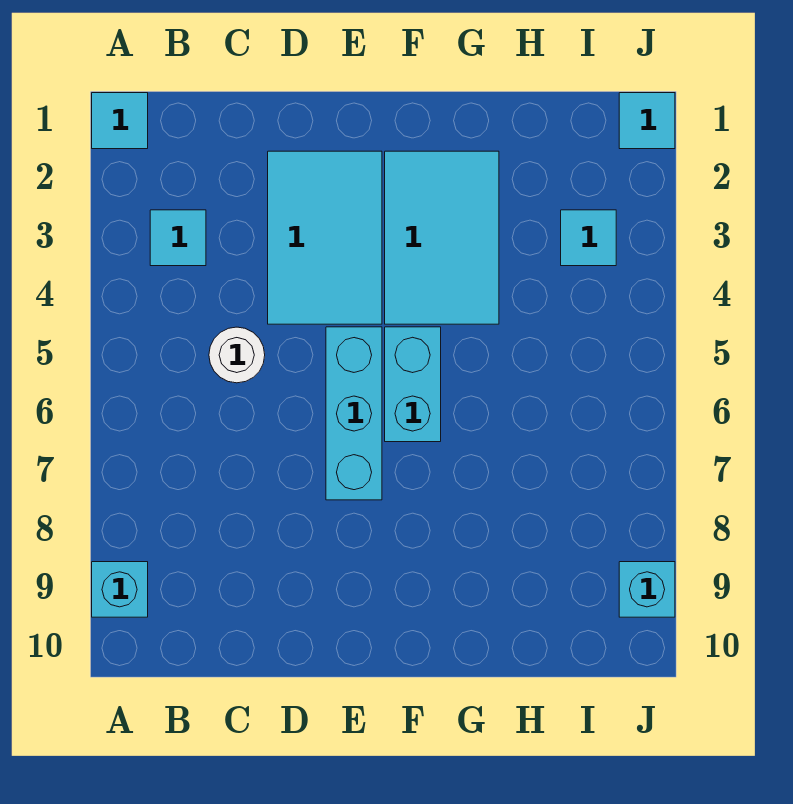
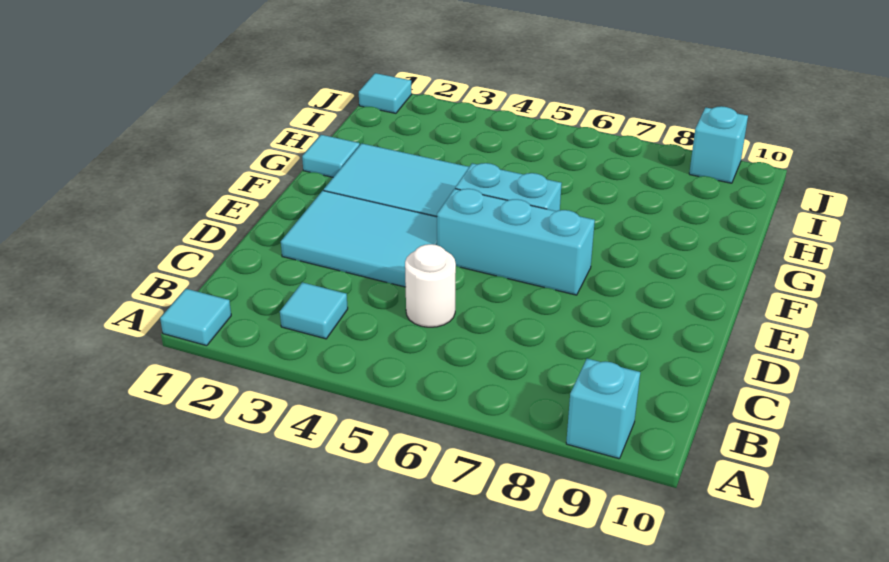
cyan tile I3 level 1 -> cyan tile G1 level 1

